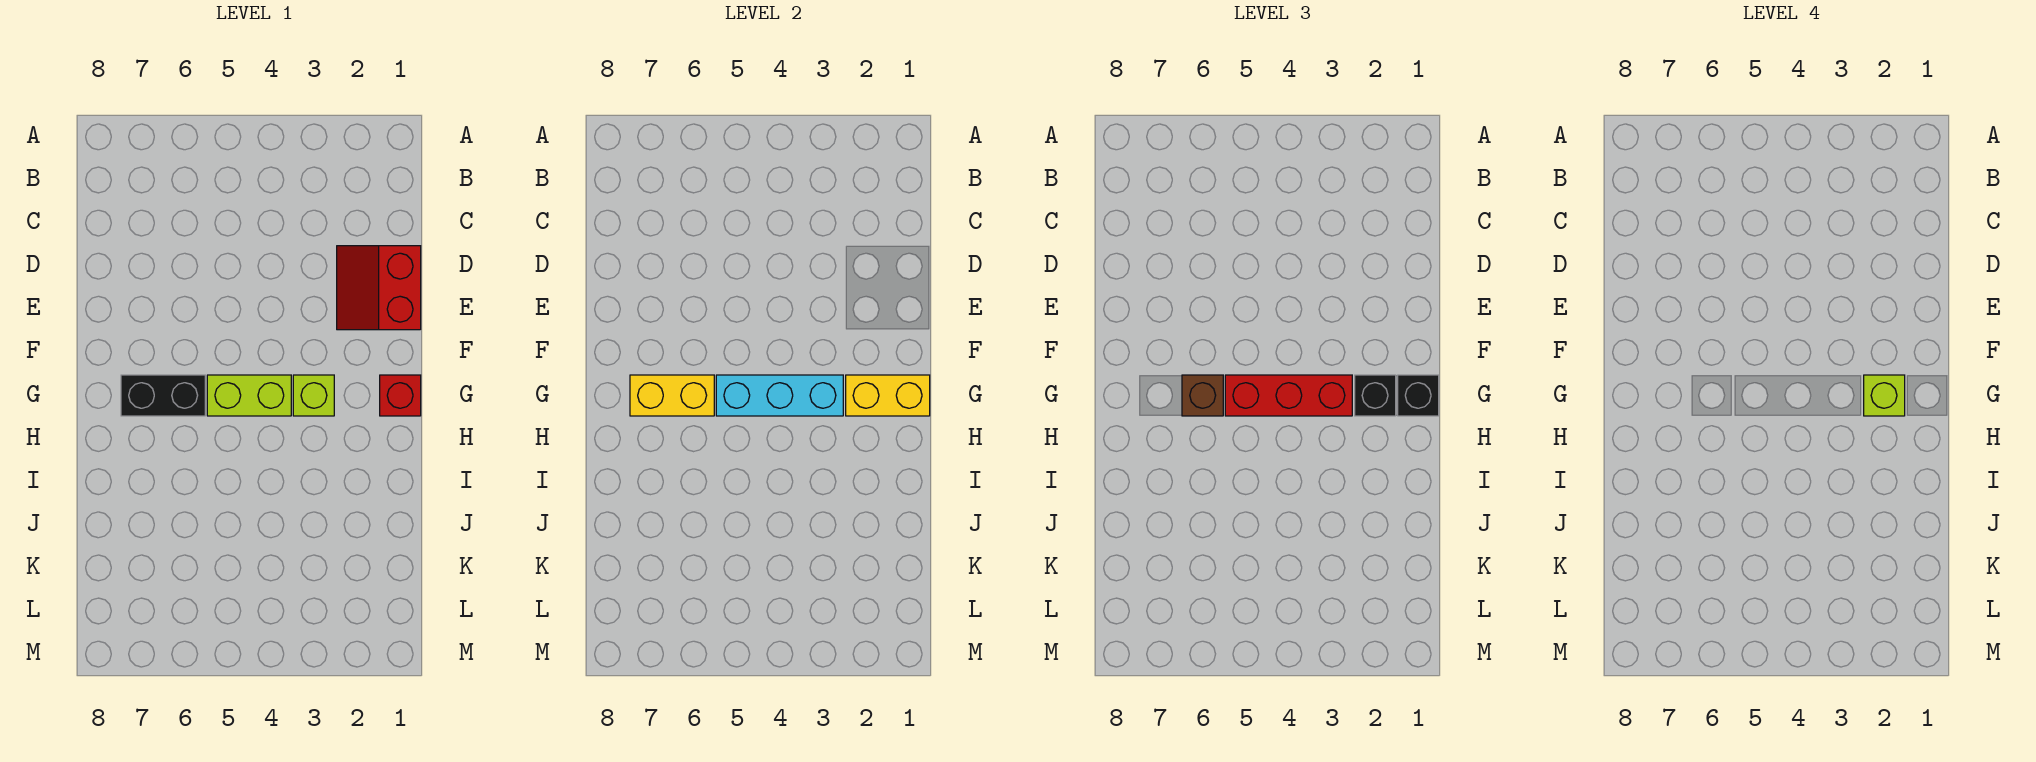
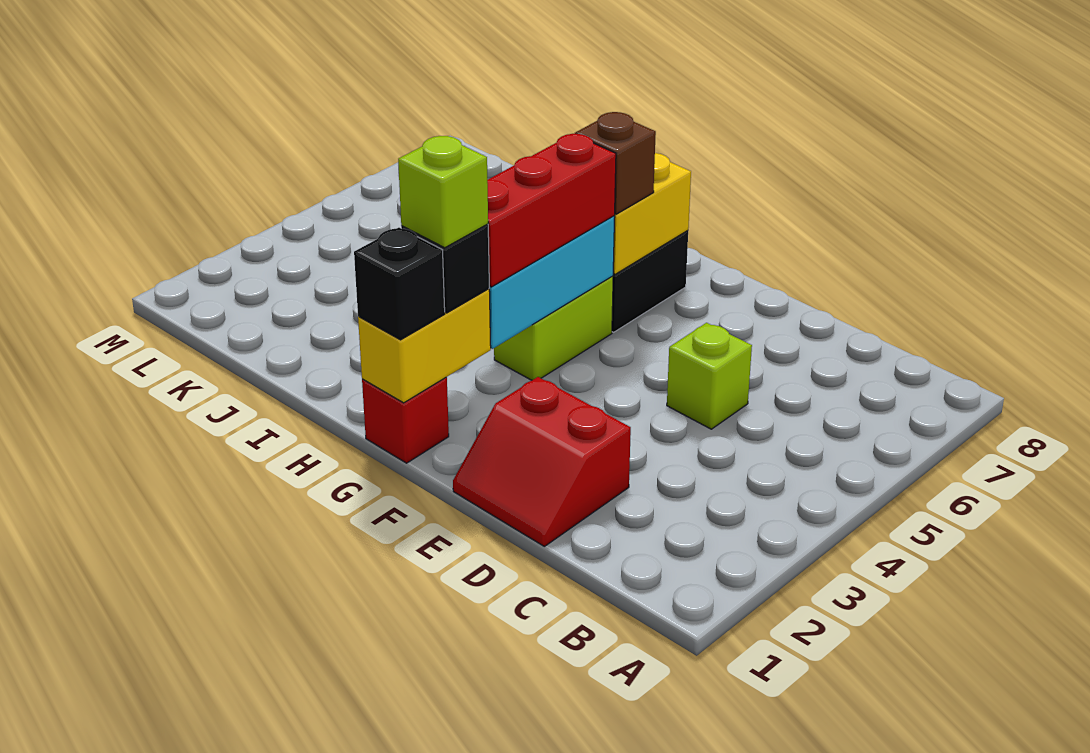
red slope D1:E2 level 1 top 1 -> red slope D1:E2 level 1 top 2
lime brick G3 level 1 -> lime brick D5 level 1

